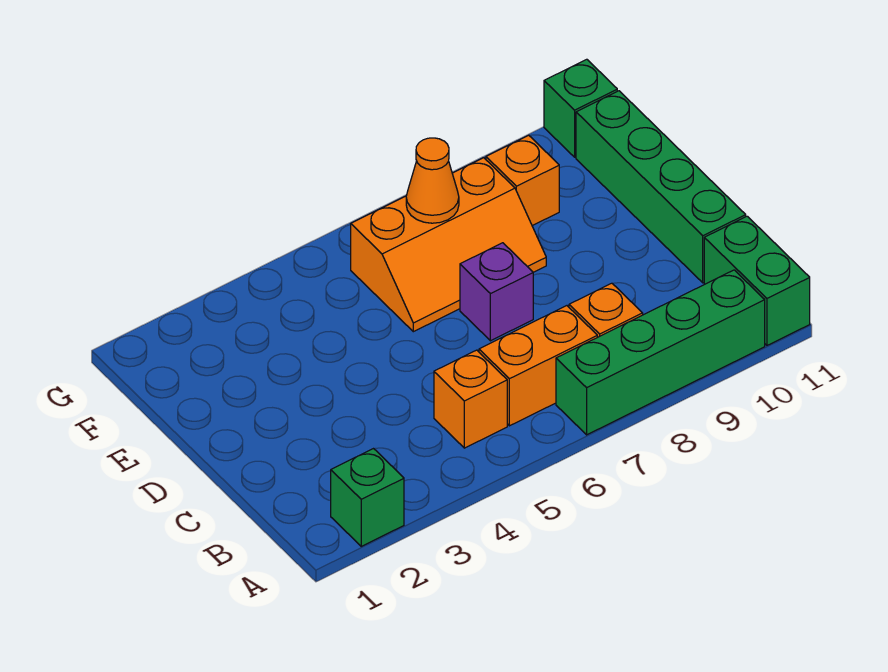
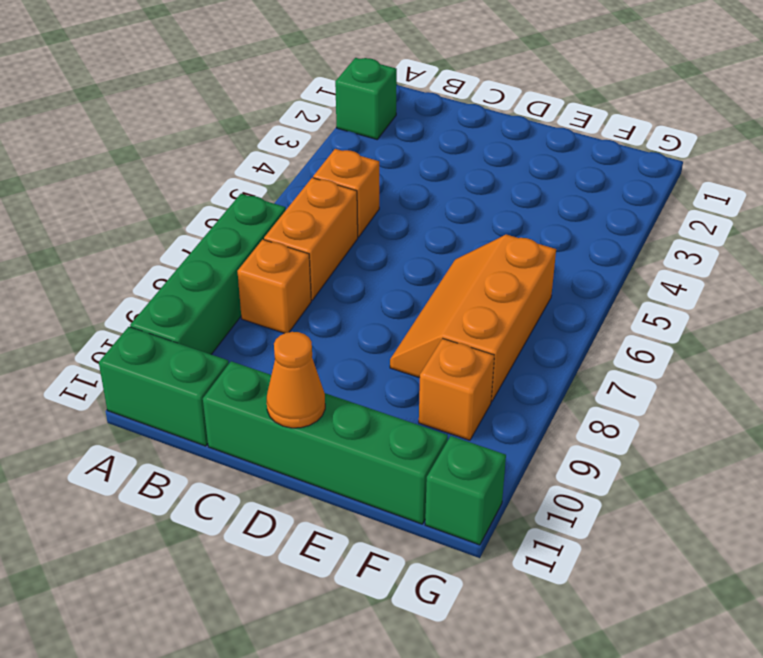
purple brick D7 level 1 -> none
orange cone F7 level 2 -> orange cone D11 level 2

